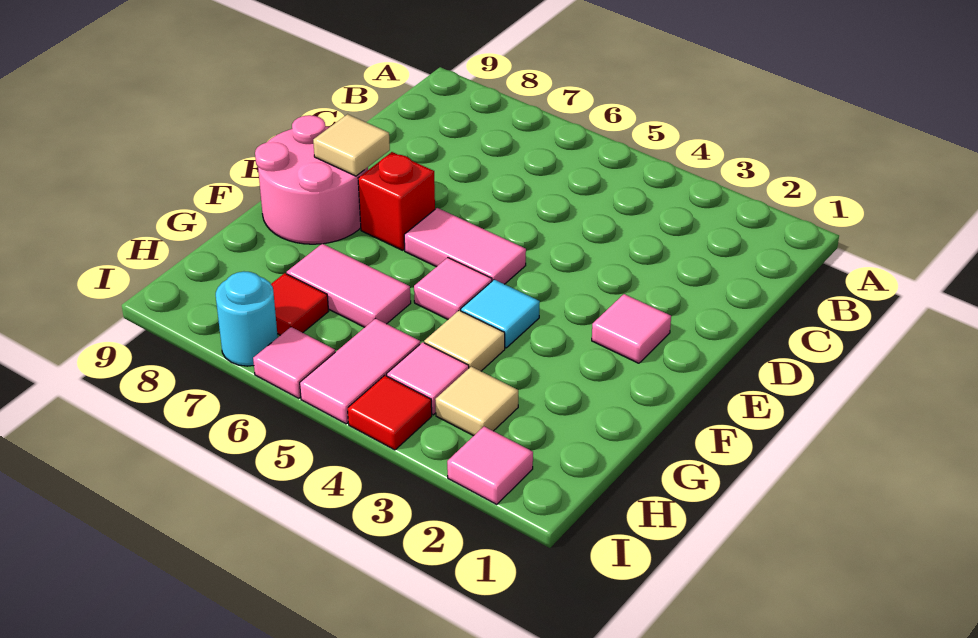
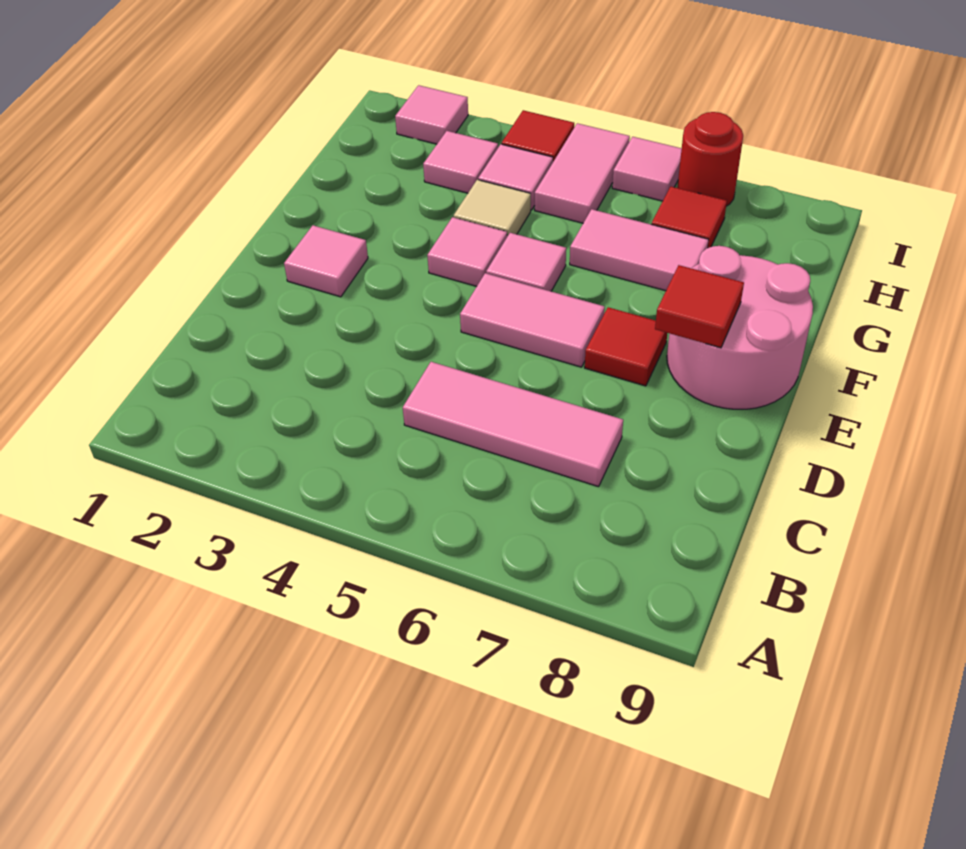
none -> pink tile C5:C7 level 1
red brick E7 level 1 -> red tile E7 level 1
tan tile E8 level 2 -> red tile E8 level 2
cyan tile F4 level 1 -> pink tile F4 level 1
tan tile H3 level 1 -> pink tile H3 level 1
cyan round brick I7 level 1 -> red round brick I7 level 1

